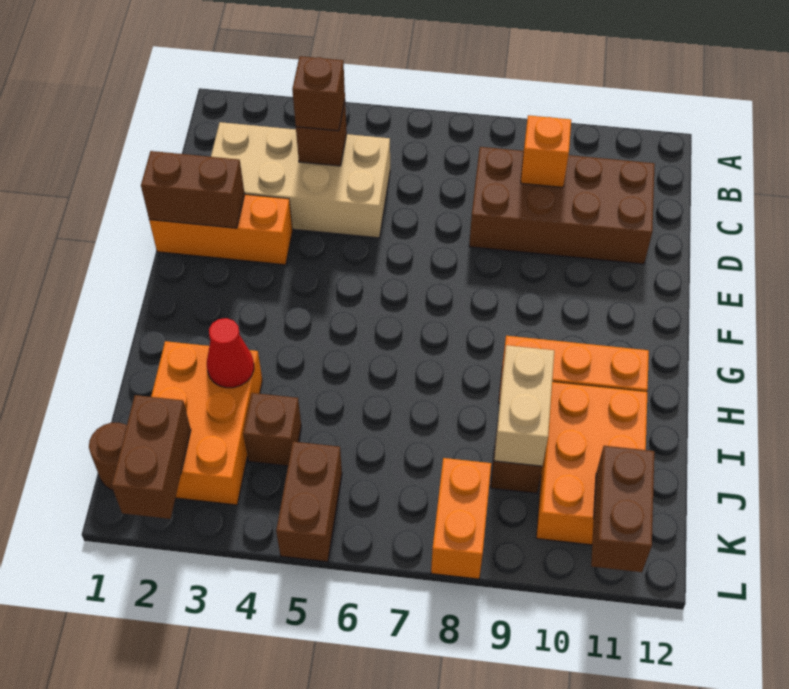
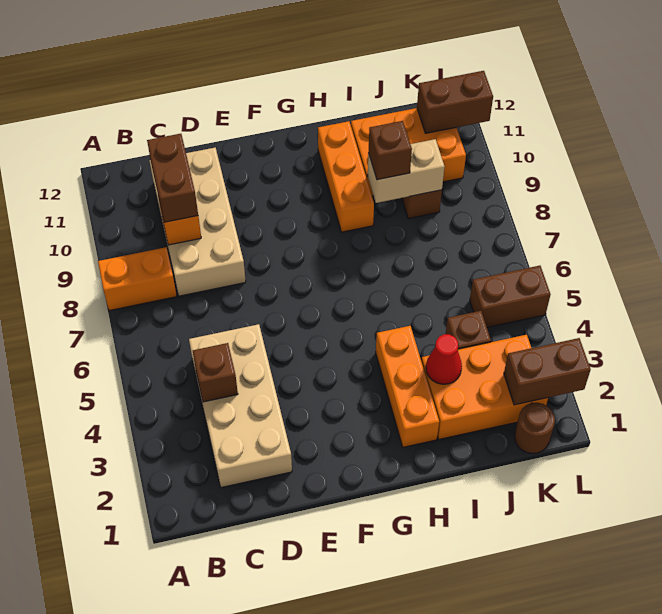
brown brick C4 level 3 -> brown brick I9 level 3
brown brick C8:D11 level 1 -> tan brick C8:D11 level 1
orange brick E1:E3 level 1 -> orange brick H2:H4 level 1
brown brick E1:E2 level 2 -> brown brick C9:C10 level 3
orange brick K8:L8 level 1 -> orange brick A8:B8 level 1

